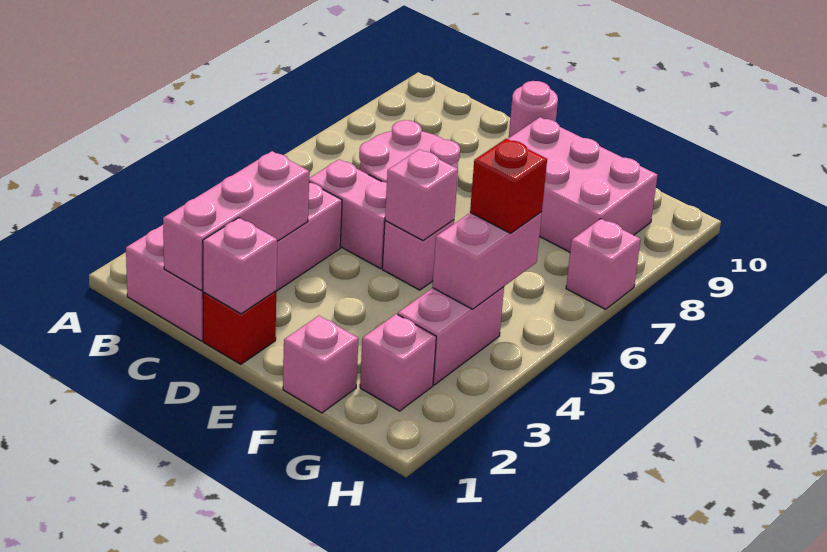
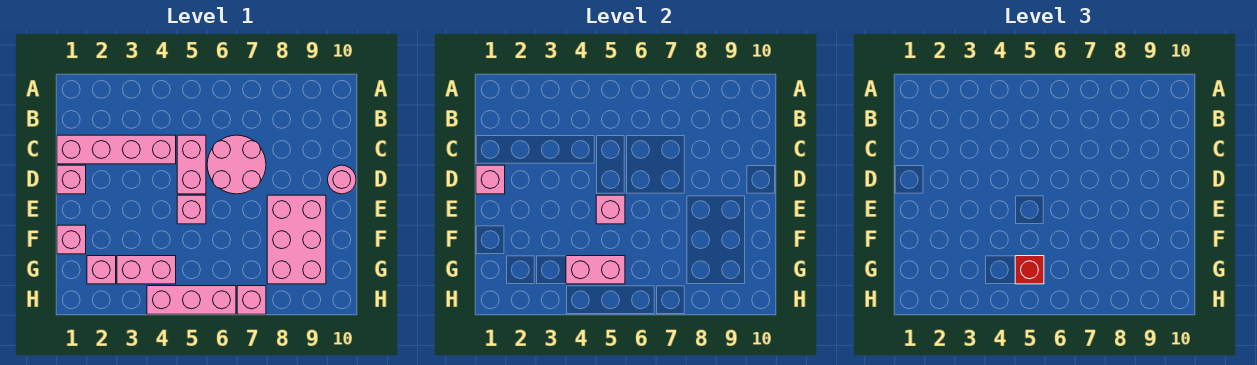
pink brick B1:C4 level 1 -> pink brick C1:C4 level 1
pink brick C1:C3 level 2 -> pink brick H4:H6 level 1
red brick D1 level 1 -> pink brick D1 level 1

